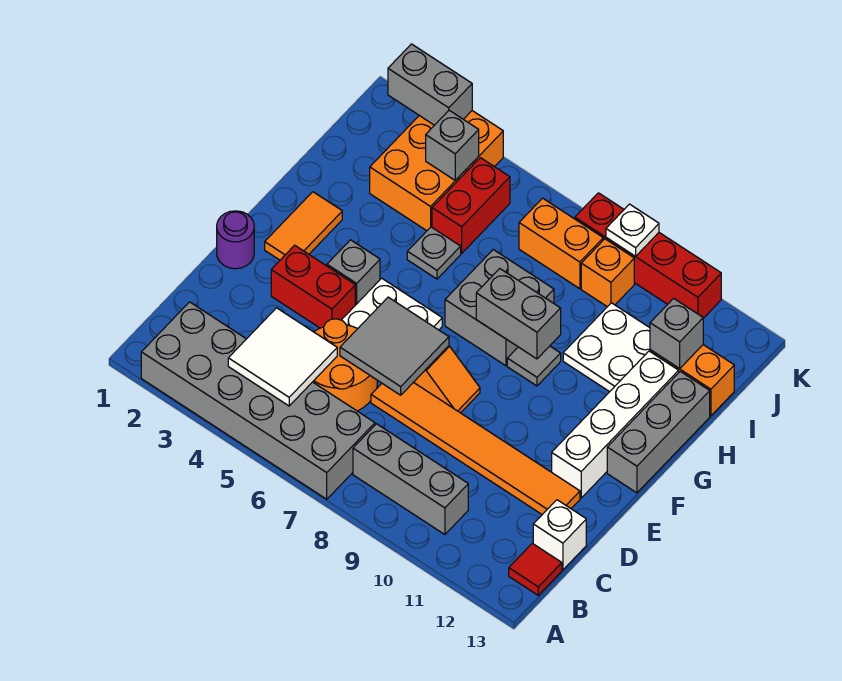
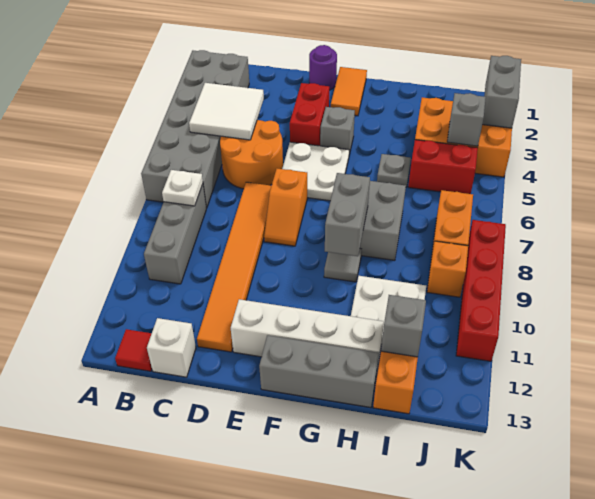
grey tile D6:E7 level 2 -> none
orange tile F2:G2 level 1 -> orange tile F1:F2 level 1
white plate K9 level 2 -> white plate B8 level 2

